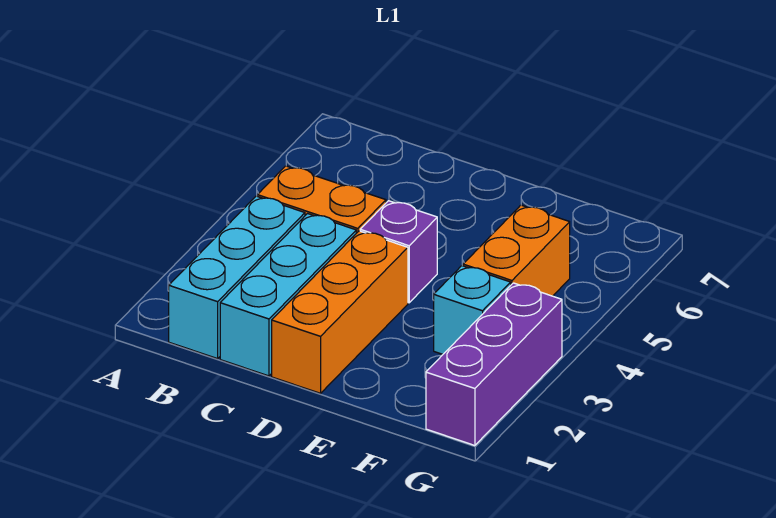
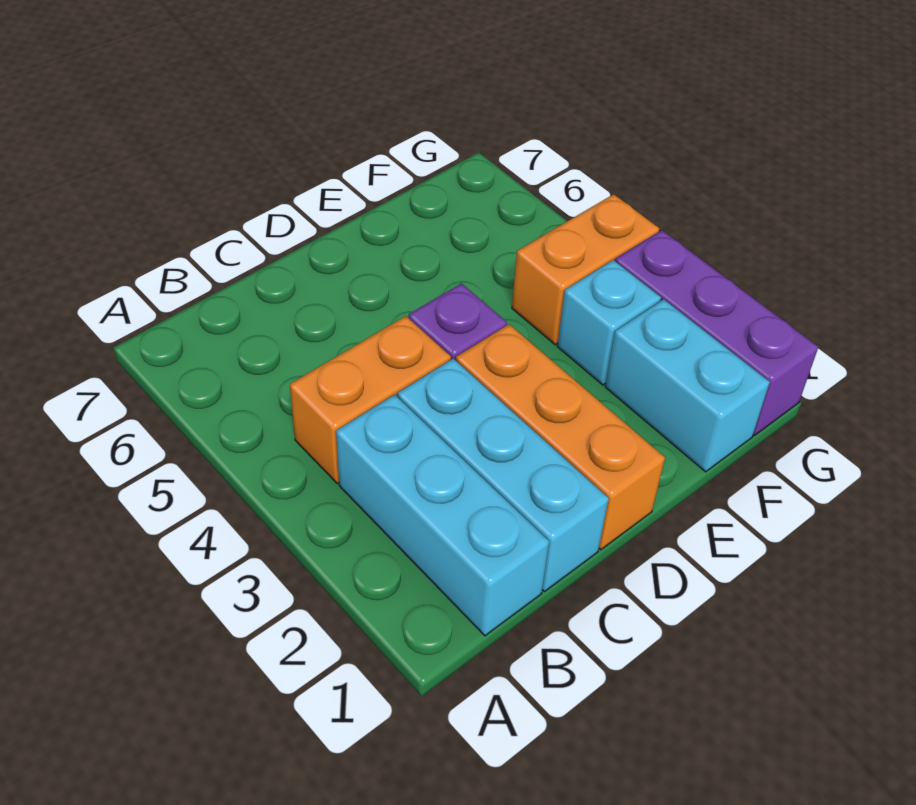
none -> cyan brick F1:F2 level 1
orange brick F4:F5 level 1 -> orange brick F4:G4 level 1

